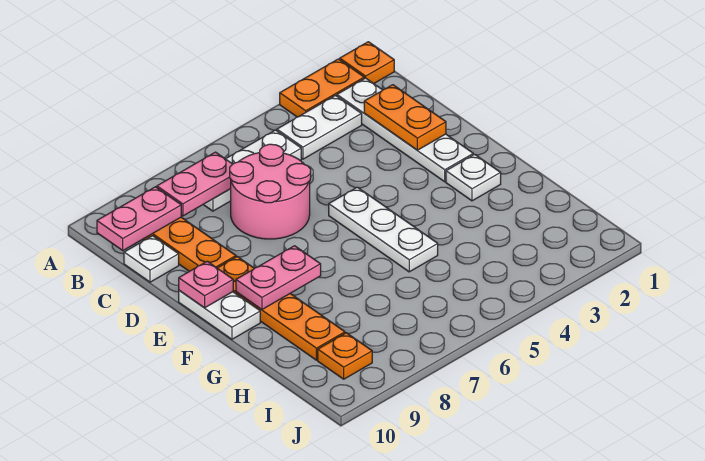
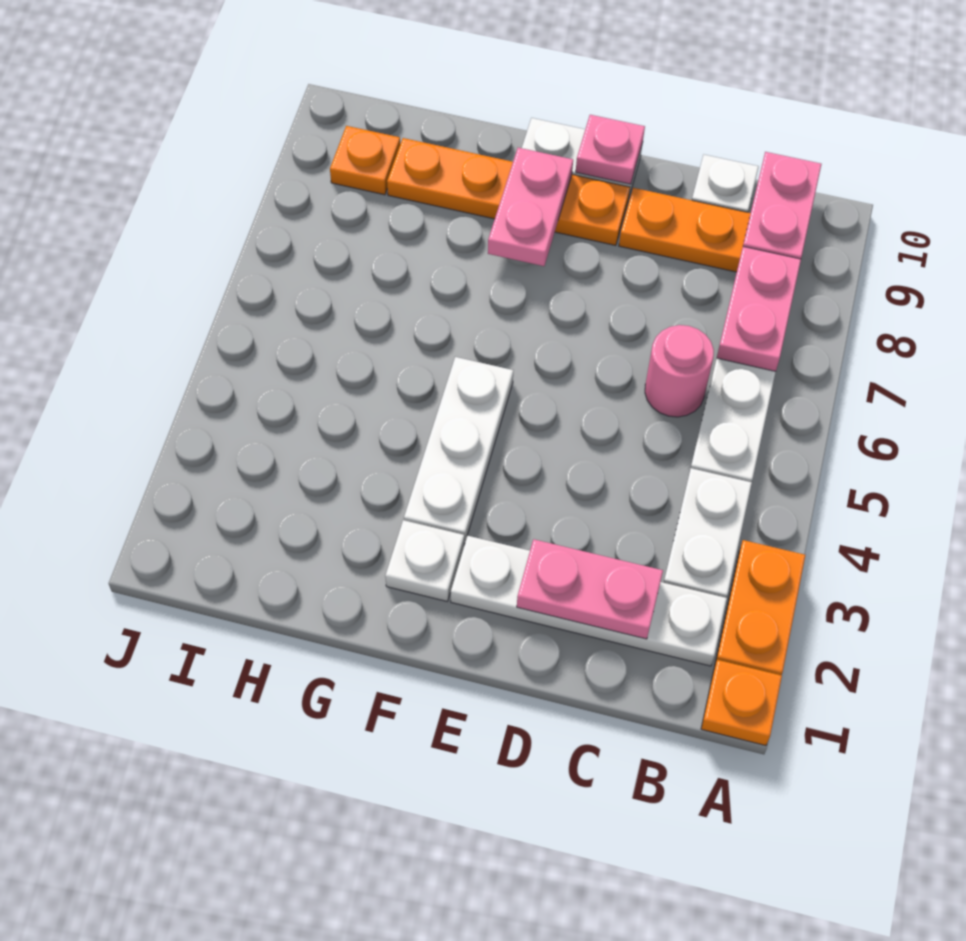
orange plate C2:D2 level 2 -> pink plate C2:D2 level 2
pink round brick C6:D7 level 1 -> pink round brick C6 level 1
white plate E5:G5 level 1 -> white plate F3:F5 level 1

